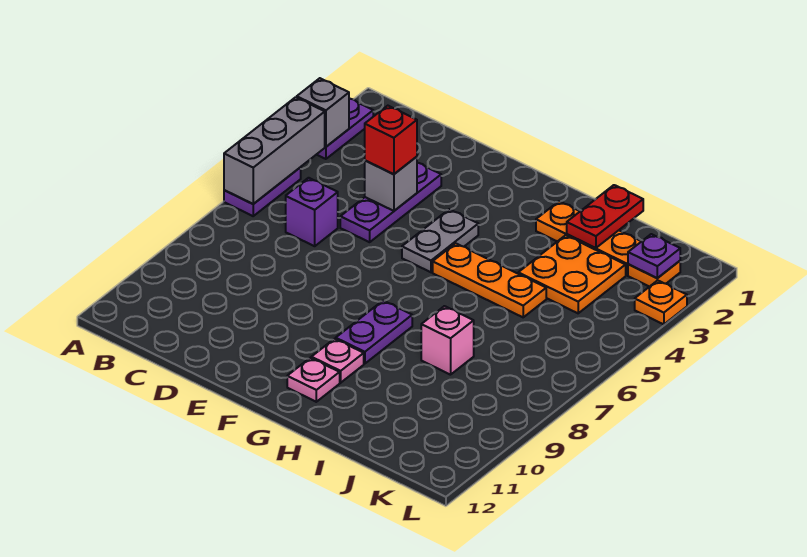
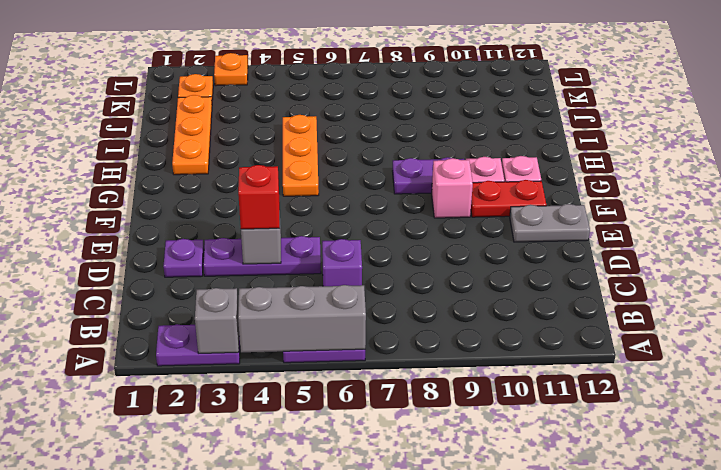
grey plate F4:F5 level 1 -> grey plate E11:E12 level 1
red plate I1:I2 level 2 -> red plate F10:F11 level 1
orange plate I3:J4 level 1 -> none
pink brick I8 level 1 -> pink brick F9 level 1
purple plate K2 level 2 -> purple plate D2 level 1

